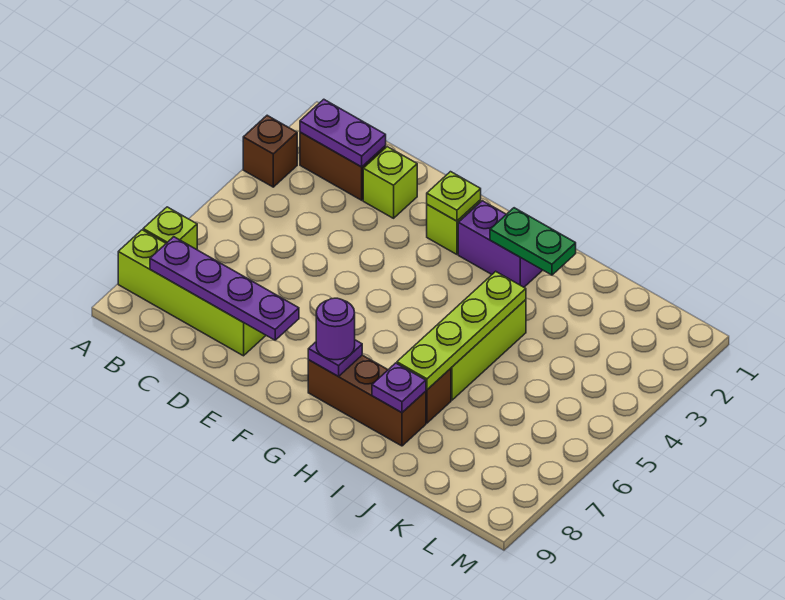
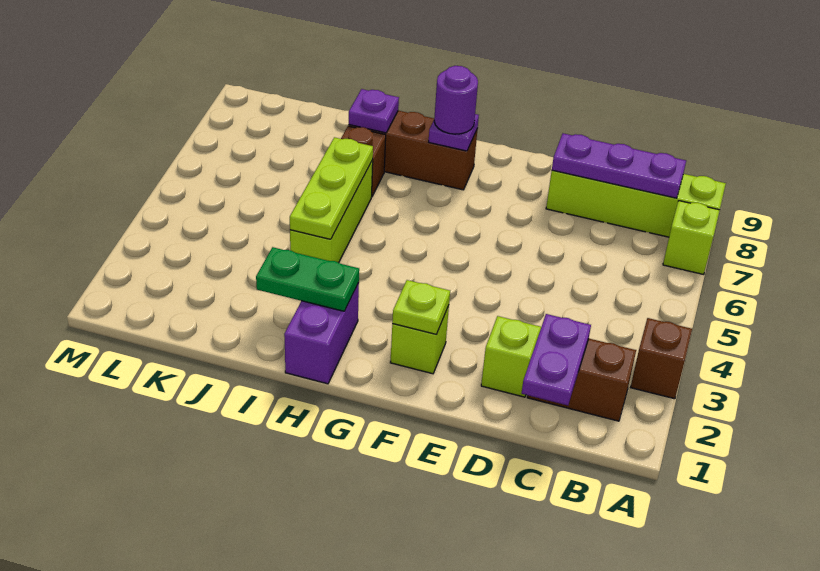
purple plate B2:C2 level 2 -> purple plate C1:C2 level 2
purple plate B8:E8 level 2 -> purple plate B8:D8 level 2
purple brick G2:H2 level 1 -> purple brick H1:H2 level 1
lime plate I4:I7 level 2 -> lime plate I4:I6 level 2

